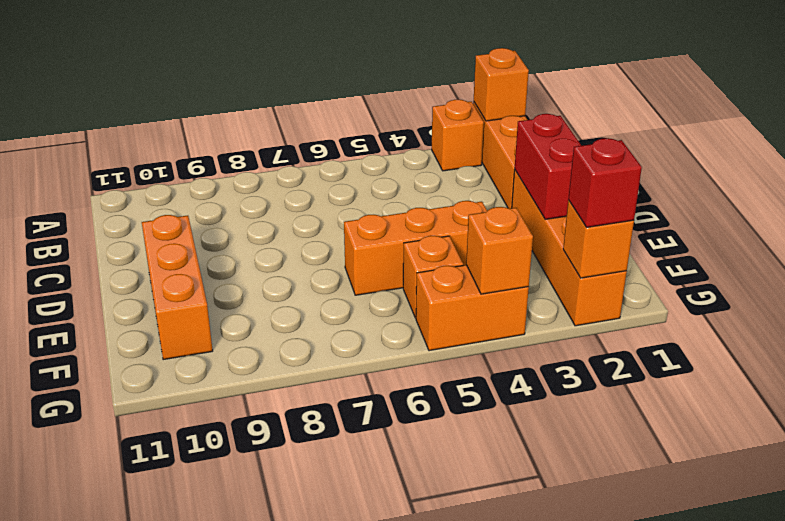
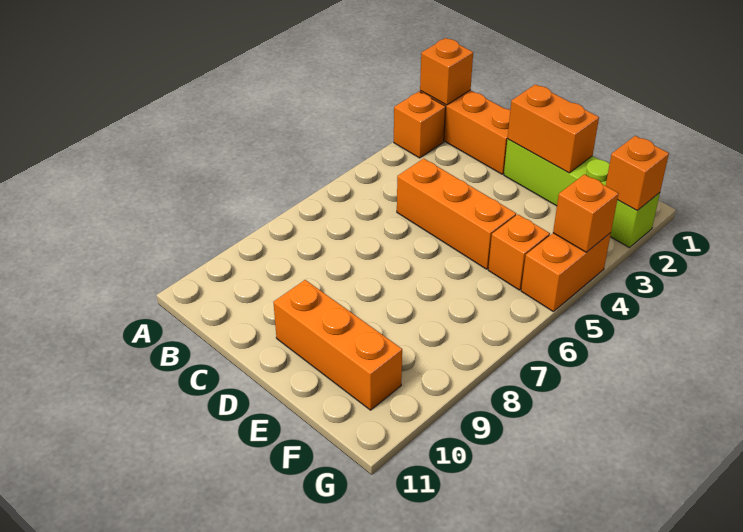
orange brick D2:G2 level 1 -> lime brick D2:G2 level 1
red brick D2:E2 level 2 -> orange brick D2:E2 level 2
orange brick E4:E6 level 1 -> orange brick C5:E5 level 1
red brick G2 level 3 -> none

